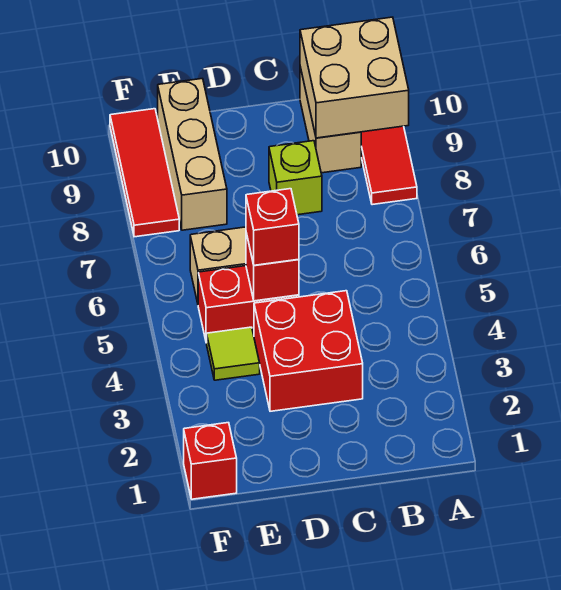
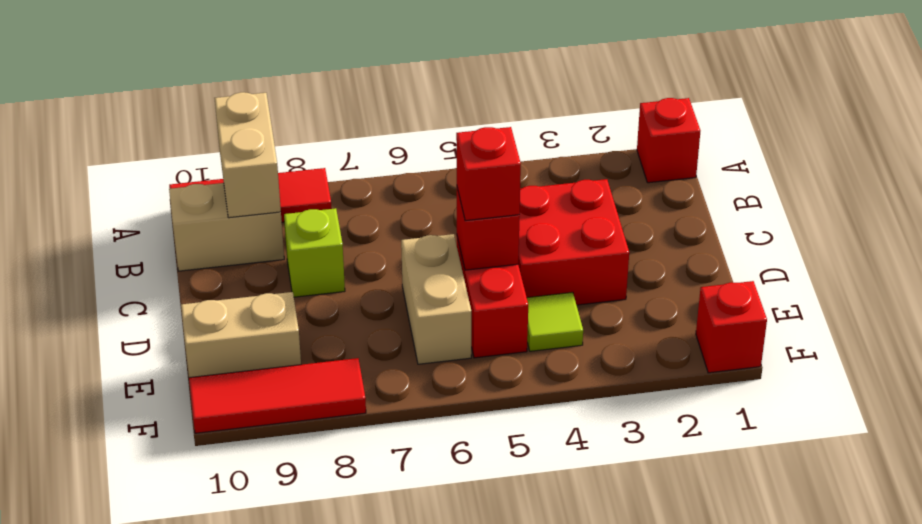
none -> red brick A1 level 1
tan brick A9:B10 level 2 -> tan brick A9:B9 level 2
tan brick E8:E10 level 1 -> tan brick E9:E10 level 1

